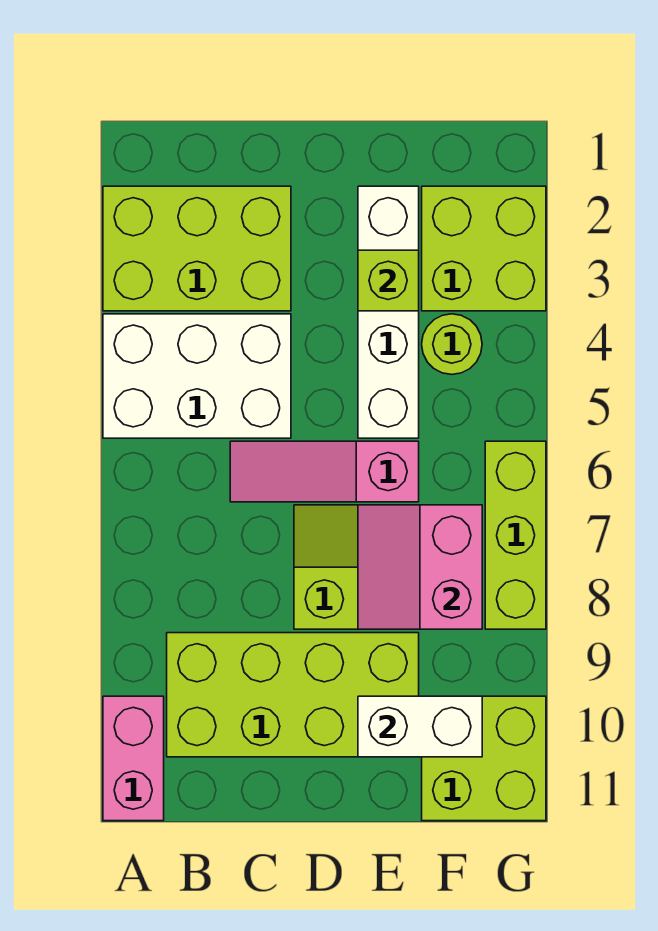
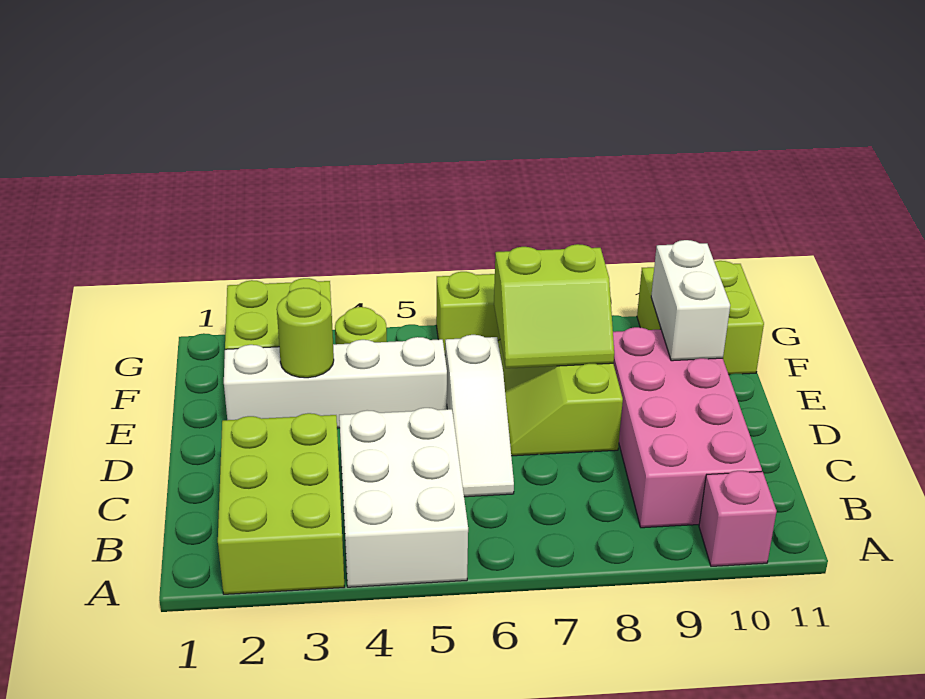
pink brick A10:A11 level 1 -> pink brick A10 level 1
lime brick B9:E10 level 1 -> pink brick B9:E10 level 1
pink slope C6:E6 level 1 top E -> white slope C6:E6 level 1 top E
lime brick E3 level 2 -> lime round brick E3 level 2
pink slope E7:F8 level 2 top F -> lime slope E7:F8 level 2 top F

